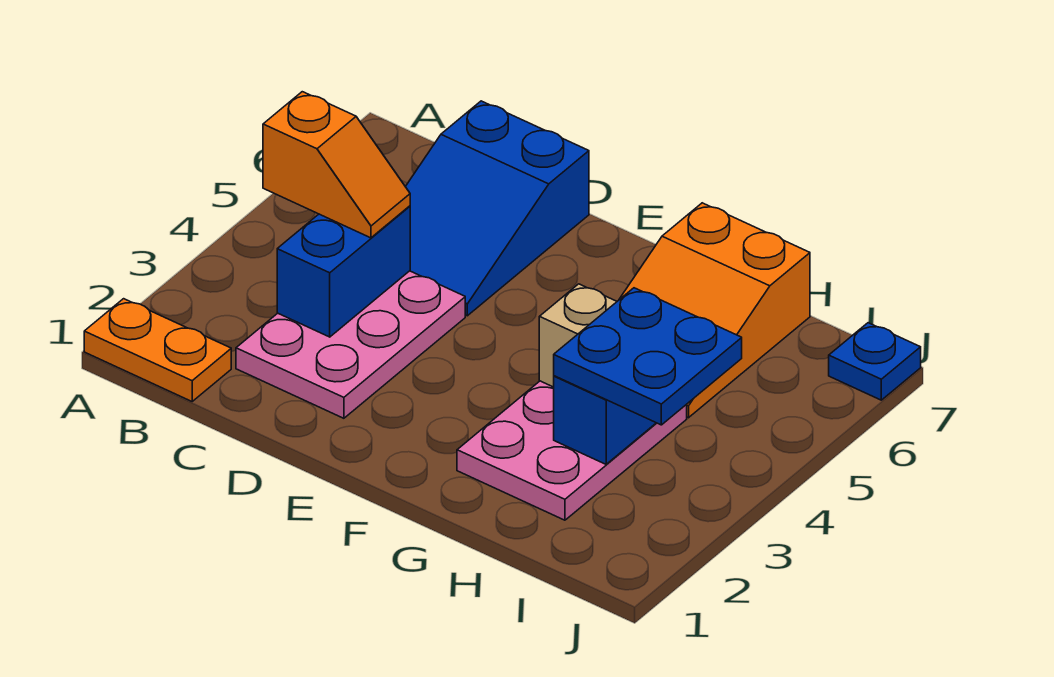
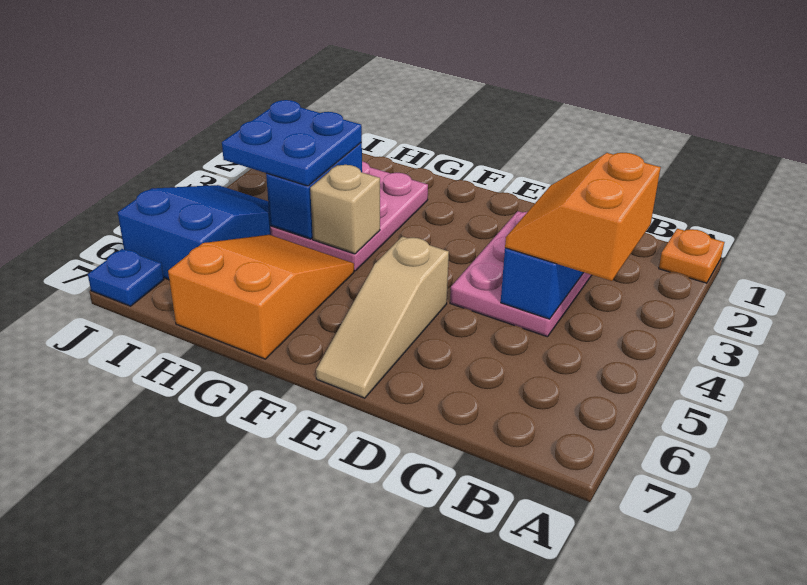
orange plate A1:B1 level 1 -> orange plate A1 level 1
orange slope B4:C4 level 3 top B -> orange slope B3:C4 level 3 top B
blue slope C5:D7 level 1 top 7 -> blue slope I4:J6 level 1 top 6
none -> tan slope E5:E7 level 1 top 5

